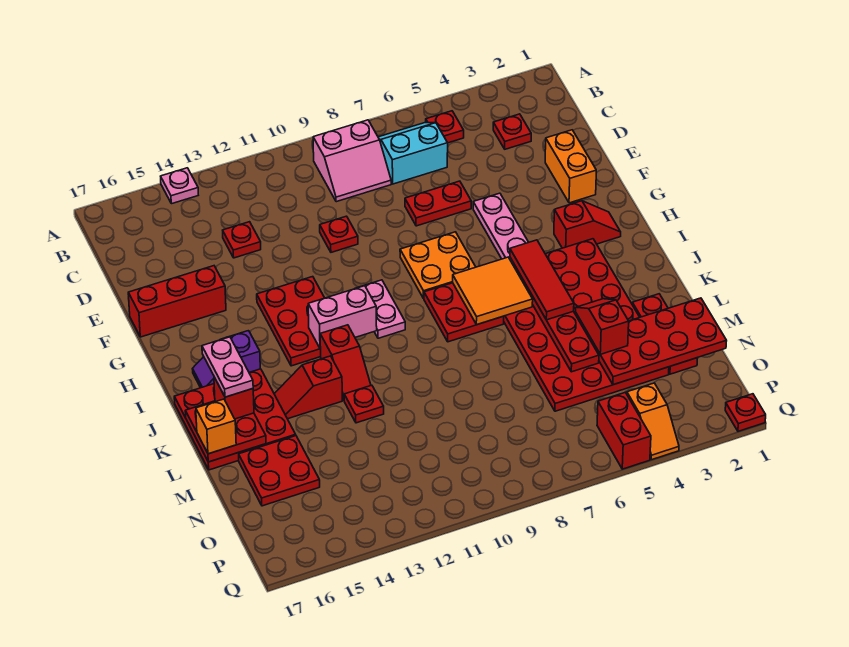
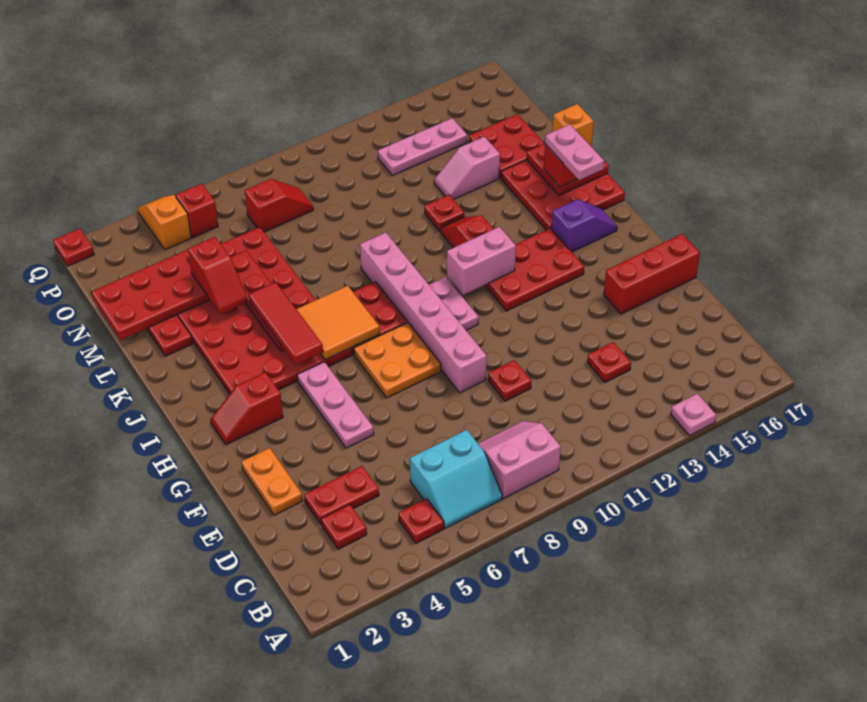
orange brick E2:F2 level 1 -> orange plate E2:F2 level 1
red plate E6:E7 level 1 -> red plate D3:D4 level 1
none -> pink brick F9:K9 level 1
red plate G12:I13 level 1 -> red plate H12:I14 level 1
red slope K13:K14 level 1 top 13 -> red slope O7:O8 level 1 top 7
none -> pink slope M13:M14 level 1 top 14
none -> pink plate O12:O14 level 1
red brick P5:Q5 level 1 -> red brick P5 level 1

